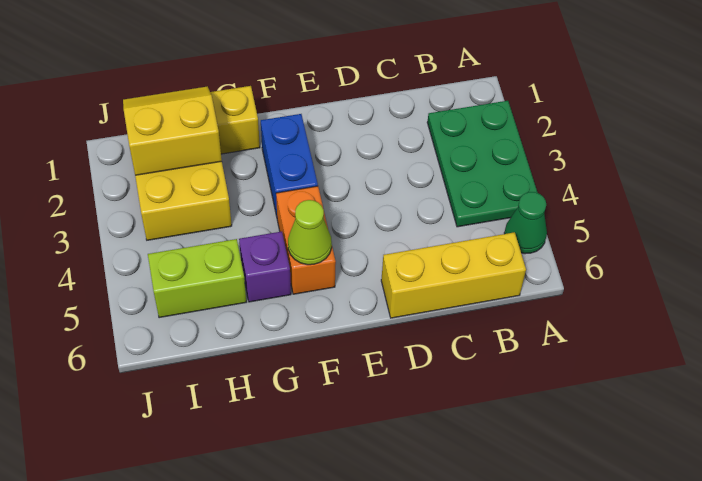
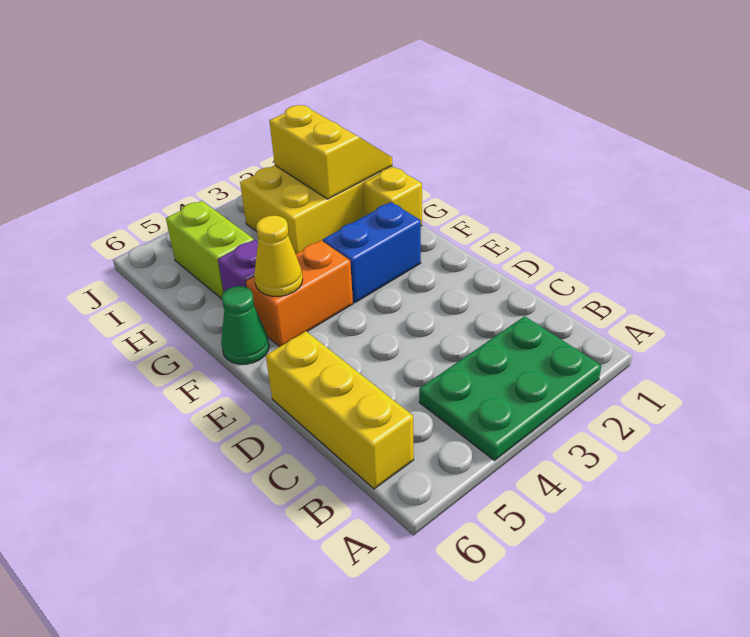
green cone A5 level 1 -> green cone F6 level 1
lime cone F5 level 2 -> yellow cone F5 level 2

